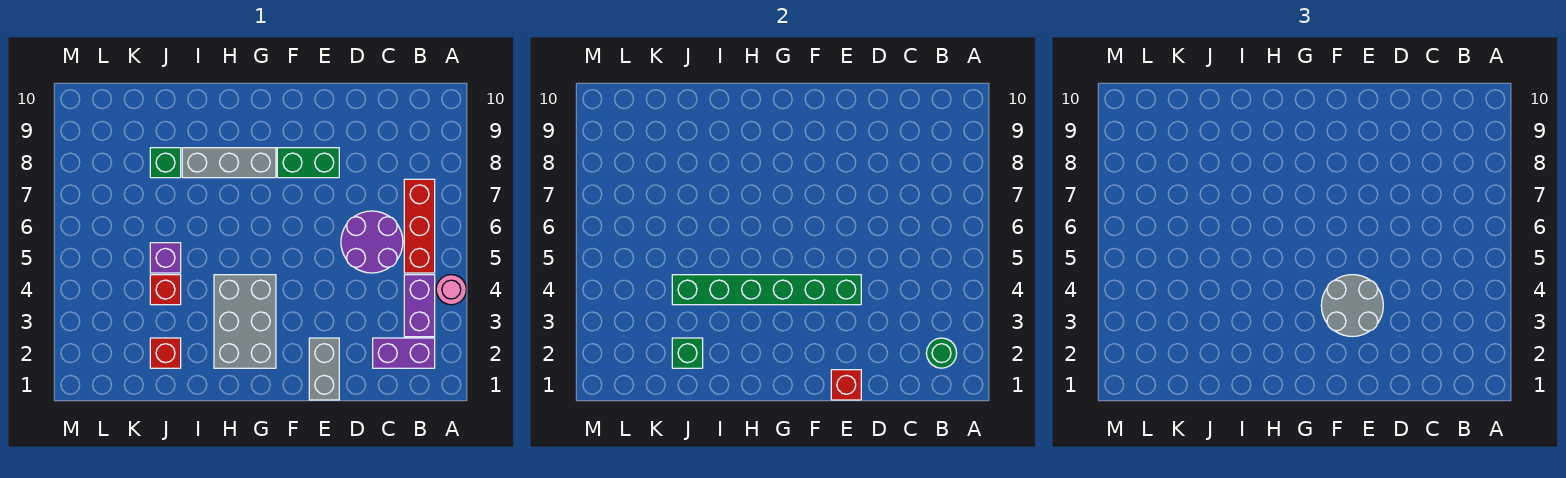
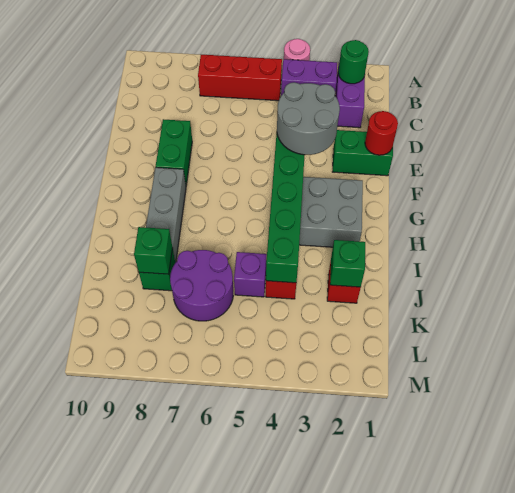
purple round brick C5:D6 level 1 -> purple round brick J6:K7 level 1
grey brick E1:E2 level 1 -> green brick E1:E2 level 1
red brick E1 level 2 -> red round brick E1 level 2
none -> green brick J8 level 2

